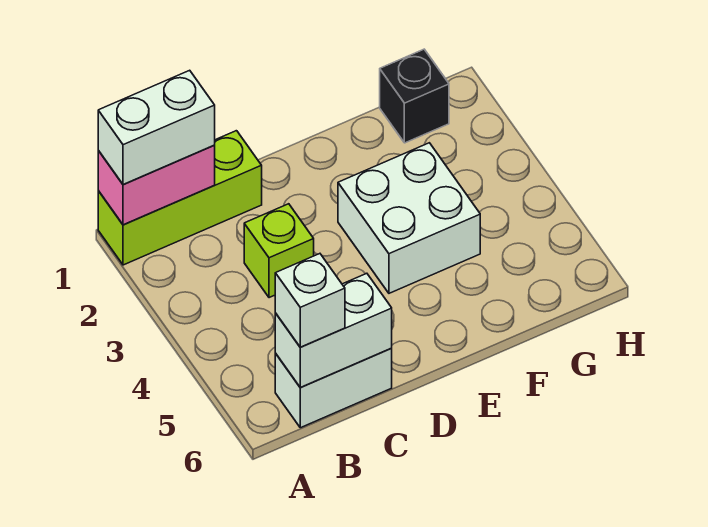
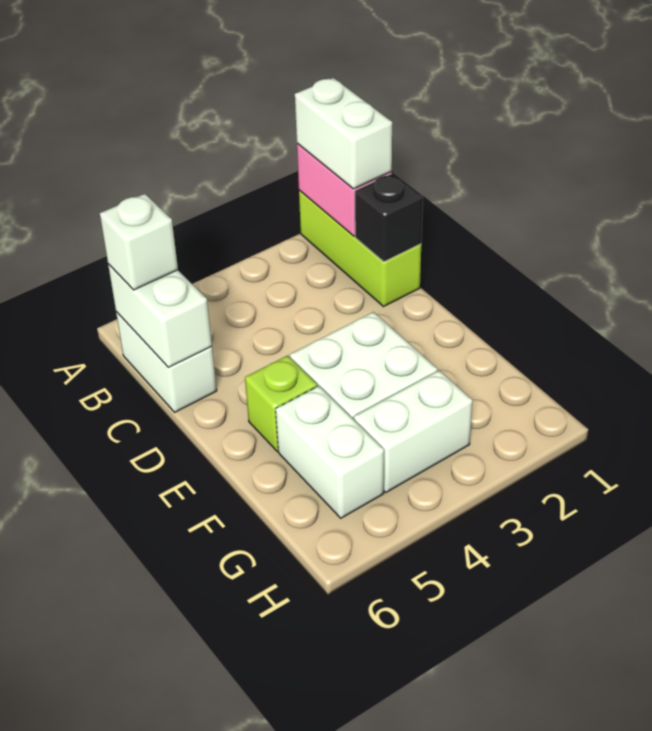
lime brick C3 level 1 -> lime brick E5 level 1
none -> white brick F5:G5 level 1
black brick G1 level 1 -> black brick C1 level 2
none -> white brick G3:G4 level 1

